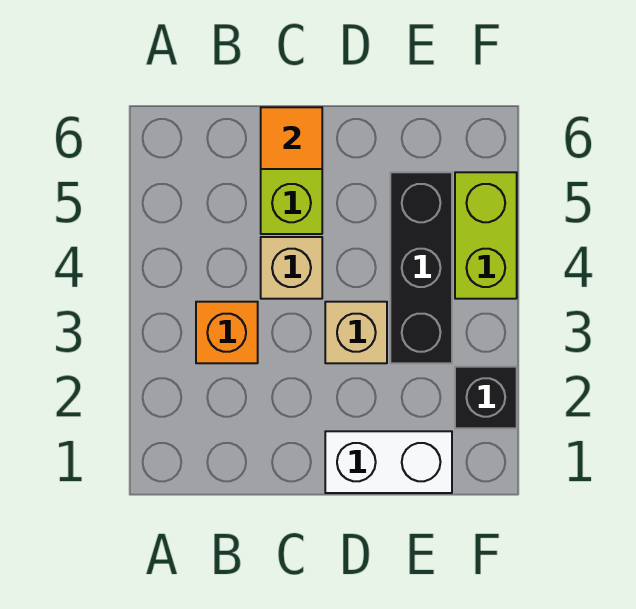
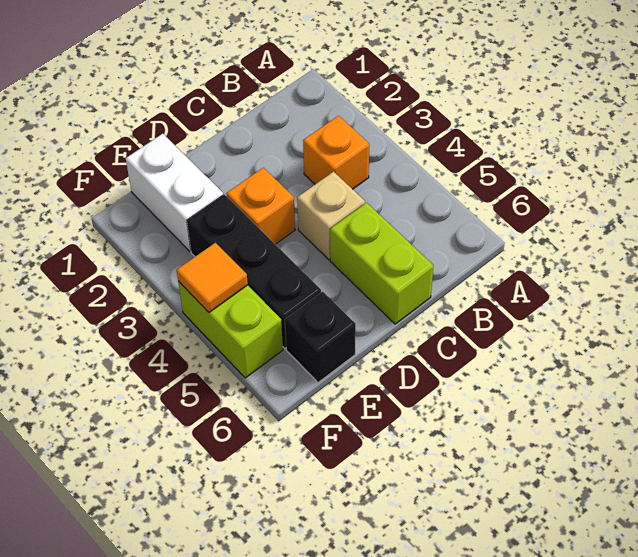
orange tile C6 level 2 -> orange tile F4 level 2
white brick D1:E1 level 1 -> white brick E1:E2 level 1
tan brick D3 level 1 -> orange brick D3 level 1
black brick F2 level 1 -> black brick E6 level 1

